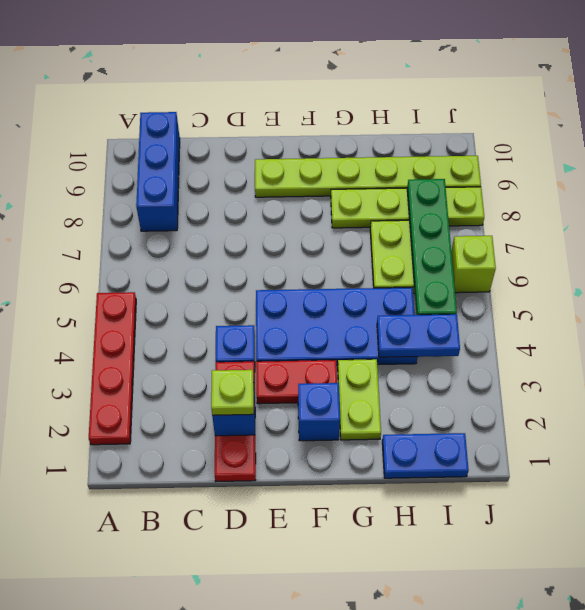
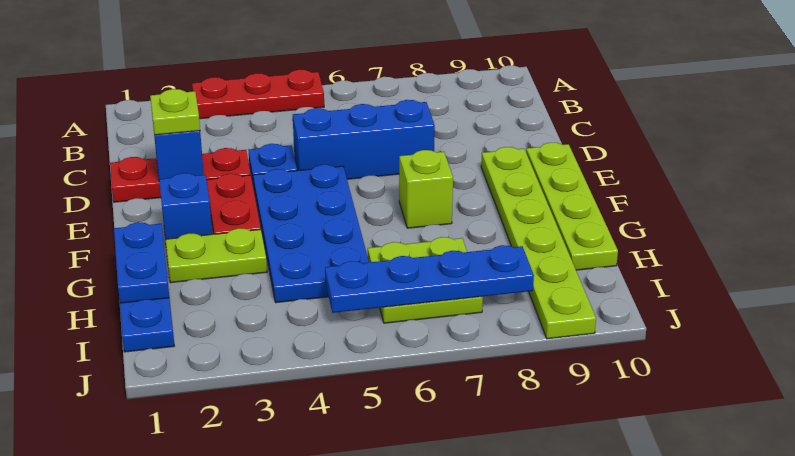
red plate A2:A5 level 1 -> red plate A3:A5 level 1
blue brick B8:B10 level 1 -> blue brick D5:D7 level 1
lime plate G8:J8 level 1 -> lime plate E10:H10 level 1
blue plate H4:I4 level 2 -> blue plate G1:H1 level 2
green plate I5:I8 level 2 -> blue plate I5:I8 level 2
lime brick J6 level 1 -> lime brick F7 level 1

